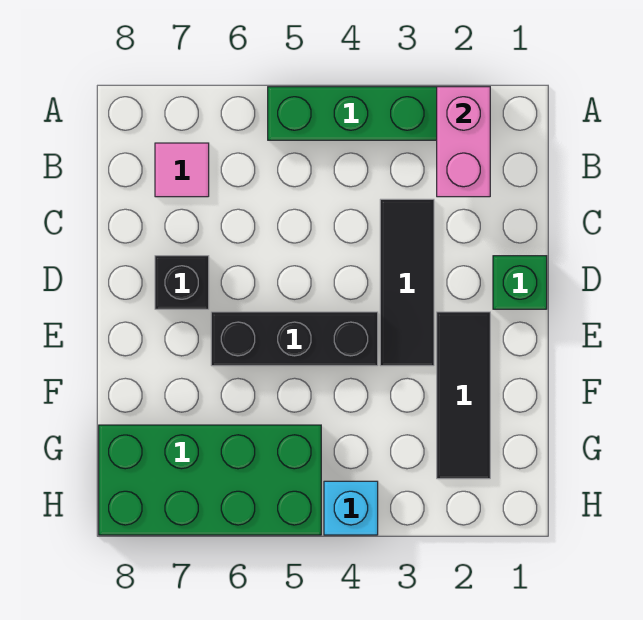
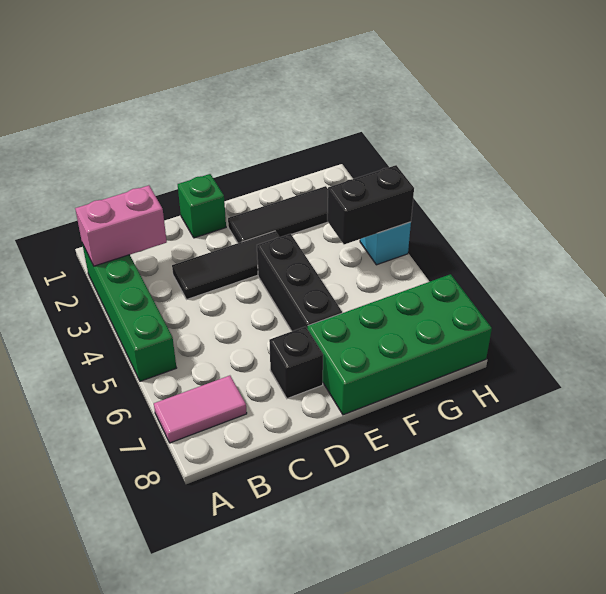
pink tile B7 level 1 -> pink tile A7:B7 level 1
none -> black brick G4:H4 level 2
green brick G5:H8 level 1 -> green brick E7:H8 level 1

